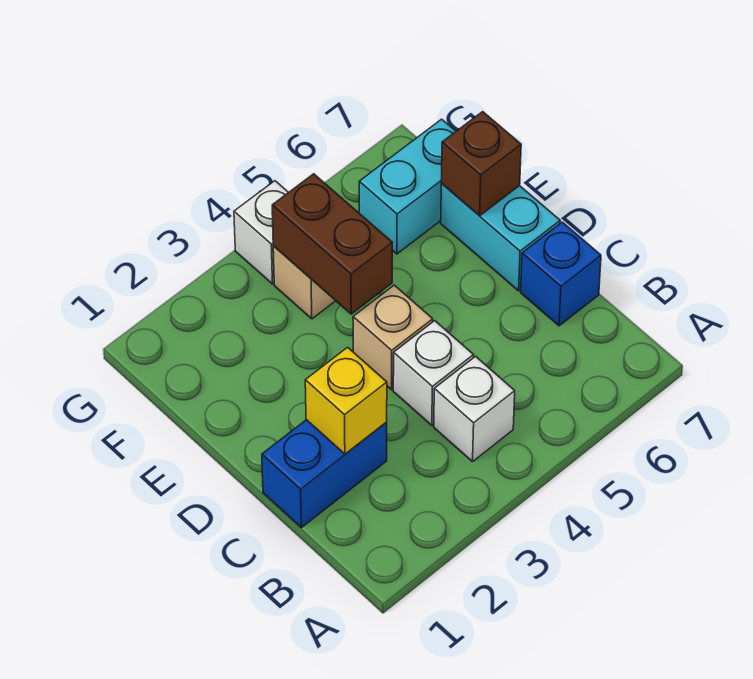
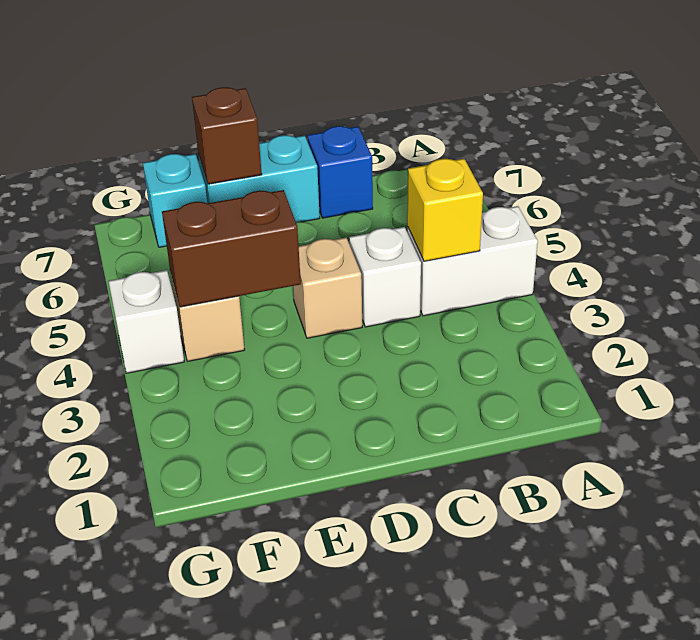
white brick B4 level 1 -> white brick A4:B4 level 1
blue brick C1:C2 level 1 -> none
yellow brick C2 level 2 -> yellow brick B4 level 2
cyan brick F6:F7 level 1 -> cyan brick F7 level 1

